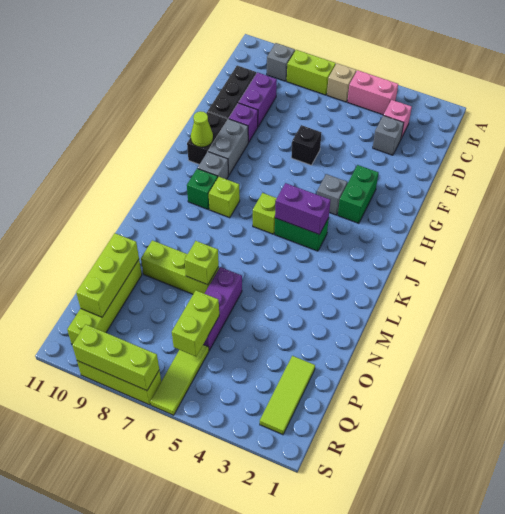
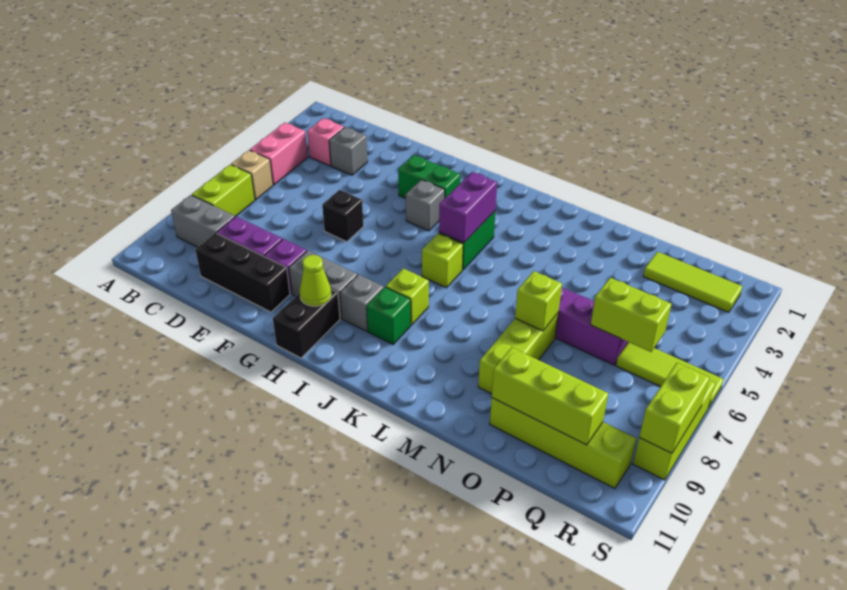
grey brick B9 level 1 -> grey brick B9:C9 level 1
black brick G10:H10 level 1 -> black brick H10:H11 level 1
lime brick S7:S9 level 2 -> lime brick S8:S9 level 2

